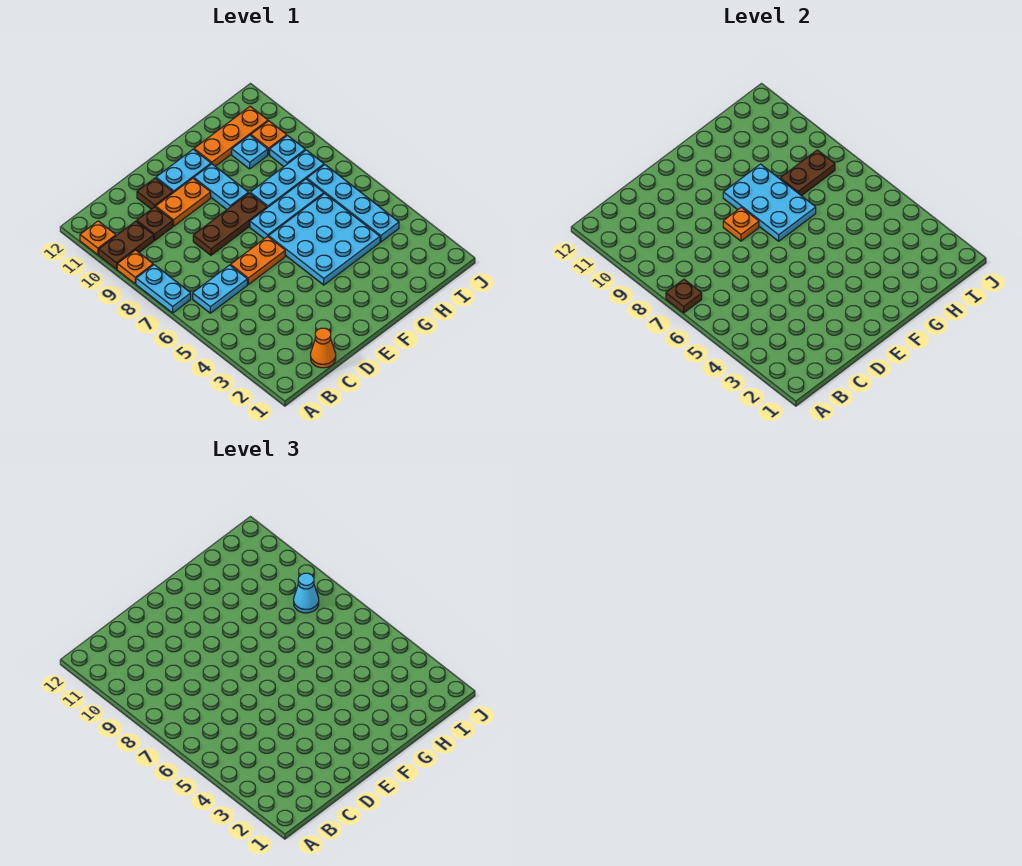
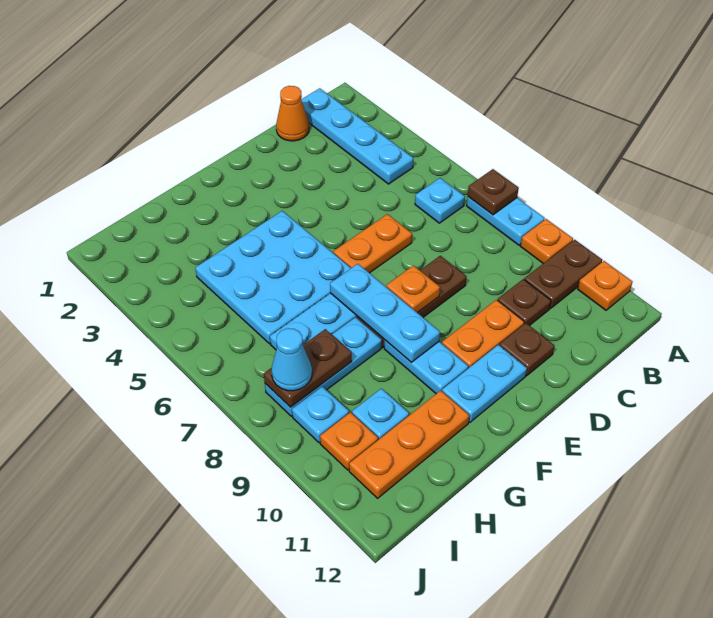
cyan plate B6:C6 level 1 -> cyan plate B6 level 1
cyan plate F7:G9 level 2 -> cyan plate F7:F9 level 2
cyan plate I4:I7 level 1 -> cyan plate B1:B4 level 1

